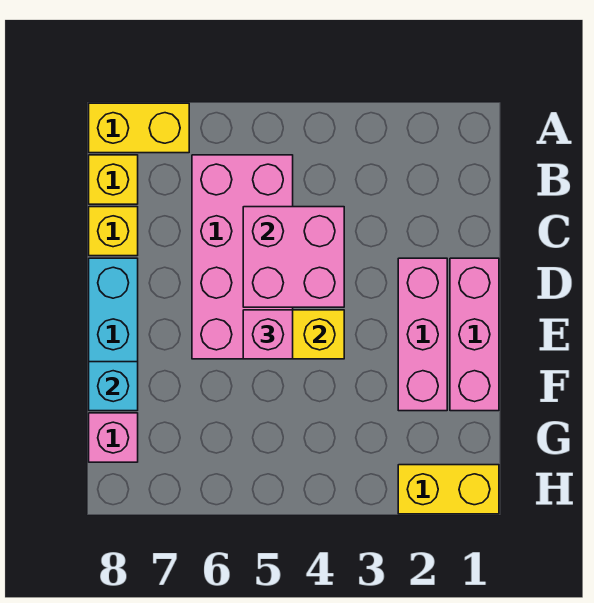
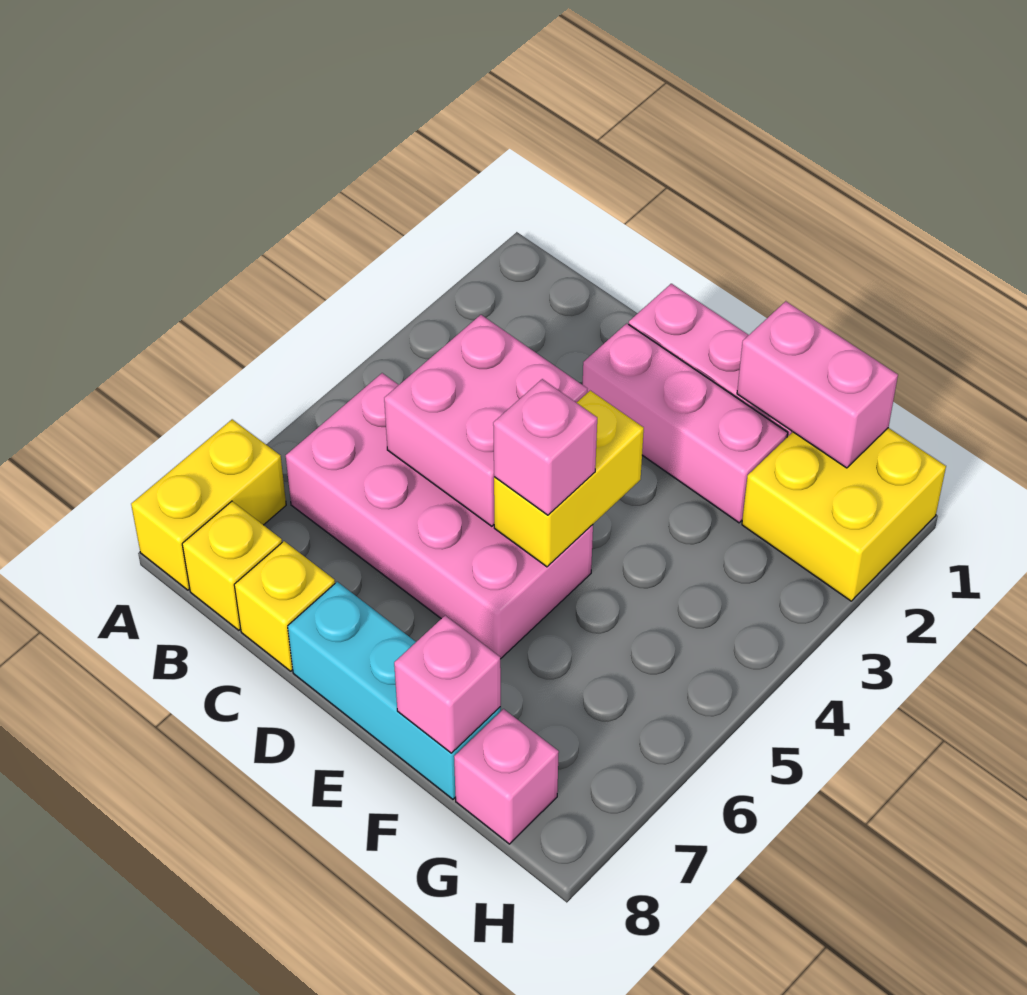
none -> pink brick F1:G1 level 2
cyan brick F8 level 2 -> pink brick F8 level 2
yellow brick H1:H2 level 1 -> yellow brick G1:H2 level 1

